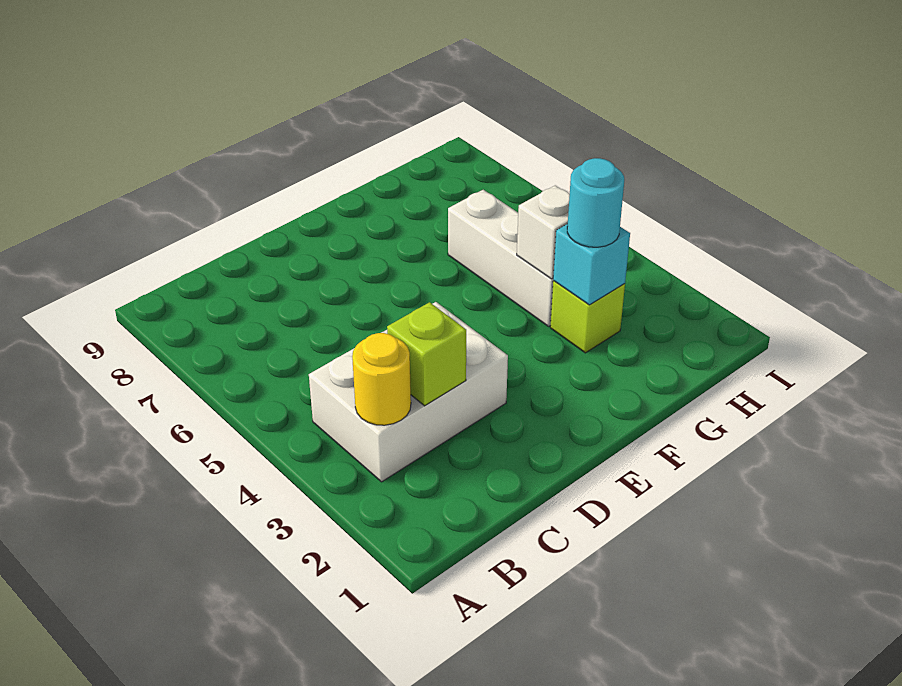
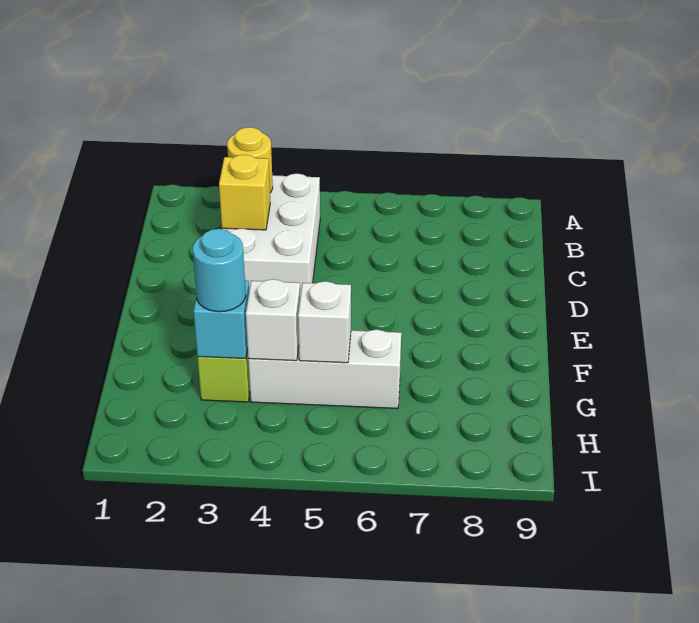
lime brick C3 level 2 -> yellow brick C3 level 2
none -> white brick G5 level 2

